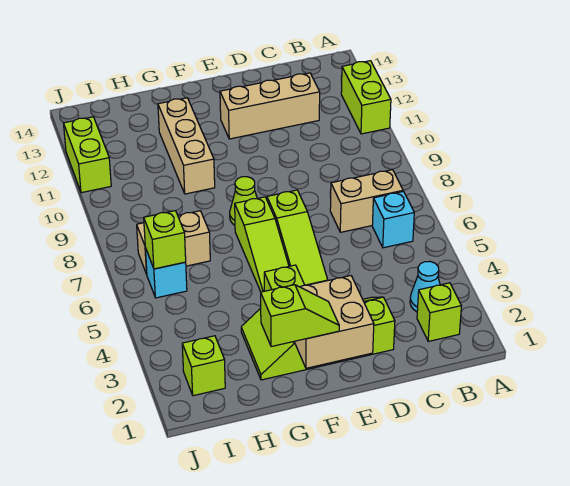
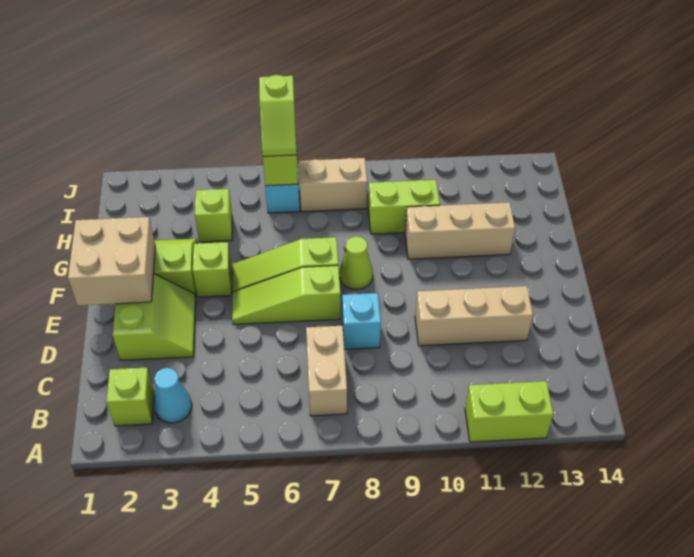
cyan brick B6 level 1 -> cyan brick D8 level 1
tan brick C12:E12 level 1 -> tan brick D10:D12 level 1
lime slope F1:G1 level 3 top G -> lime slope I6:J6 level 3 top J
tan brick H7:I7 level 1 -> tan brick I7:I8 level 1
lime brick I2 level 1 -> lime brick H4 level 1
lime brick J11:J12 level 1 -> lime brick H9:H10 level 1

